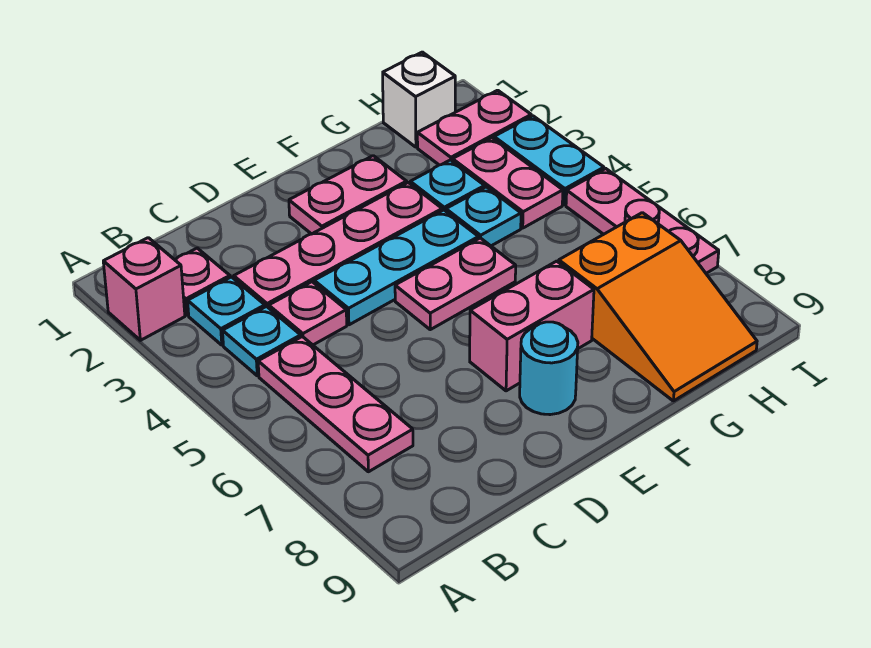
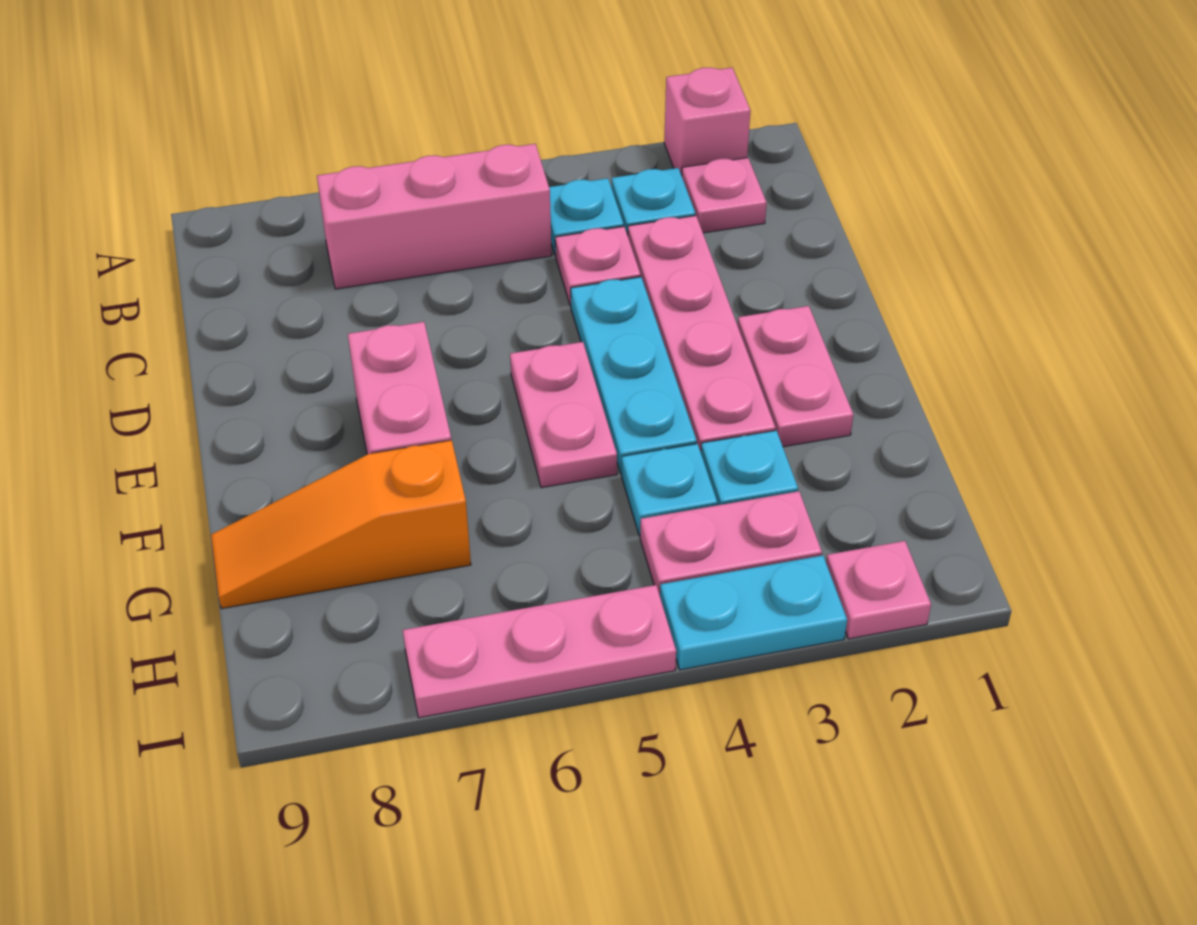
pink plate B5:B7 level 1 -> pink brick B5:B7 level 1
cyan round brick E8 level 1 -> none
orange slope G7:H9 level 1 top 7 -> orange slope G7:G9 level 1 top 7
white brick H1 level 1 -> none
pink plate H2:I2 level 1 -> pink plate I2 level 1

